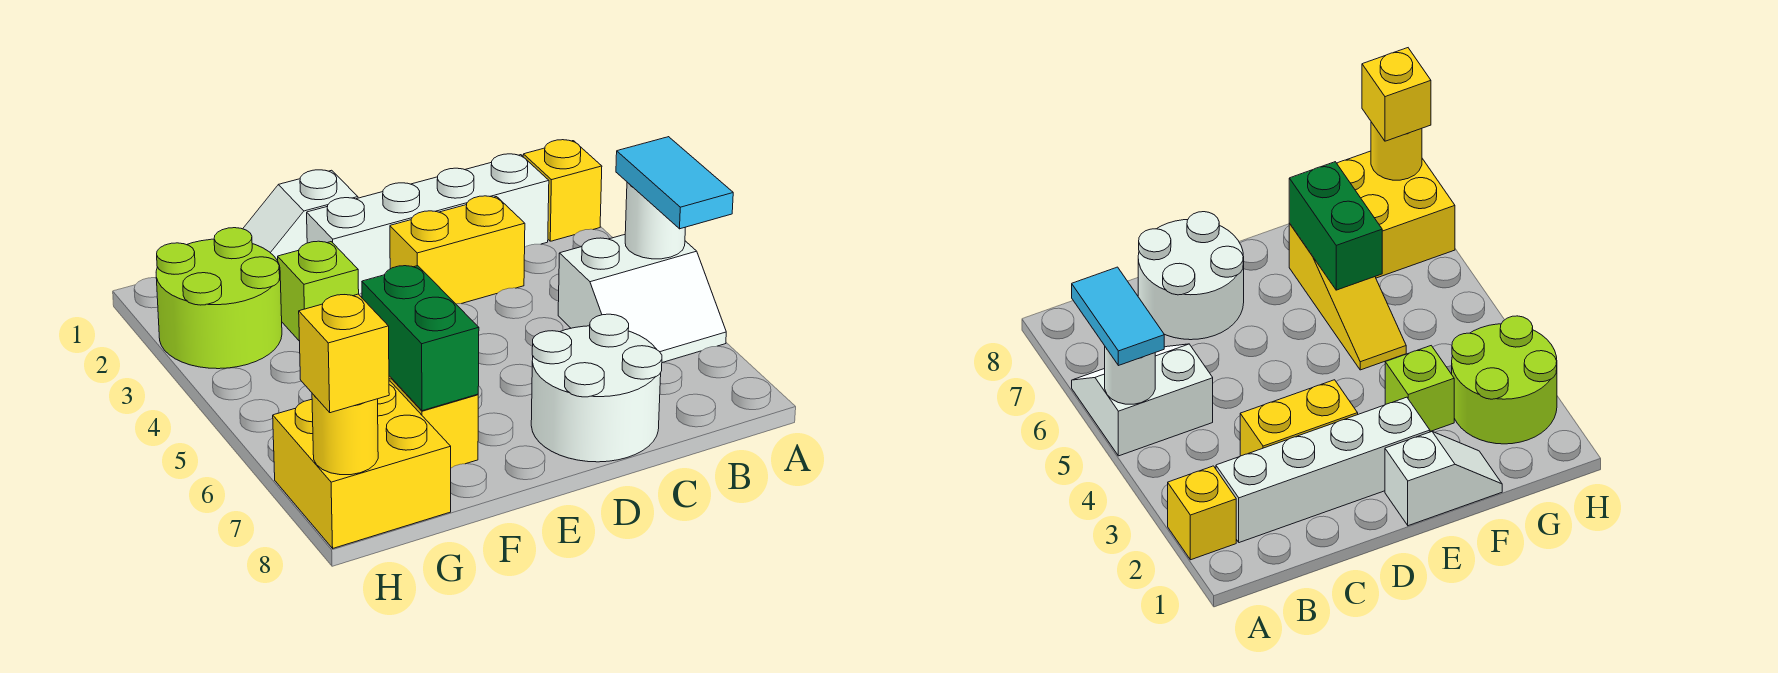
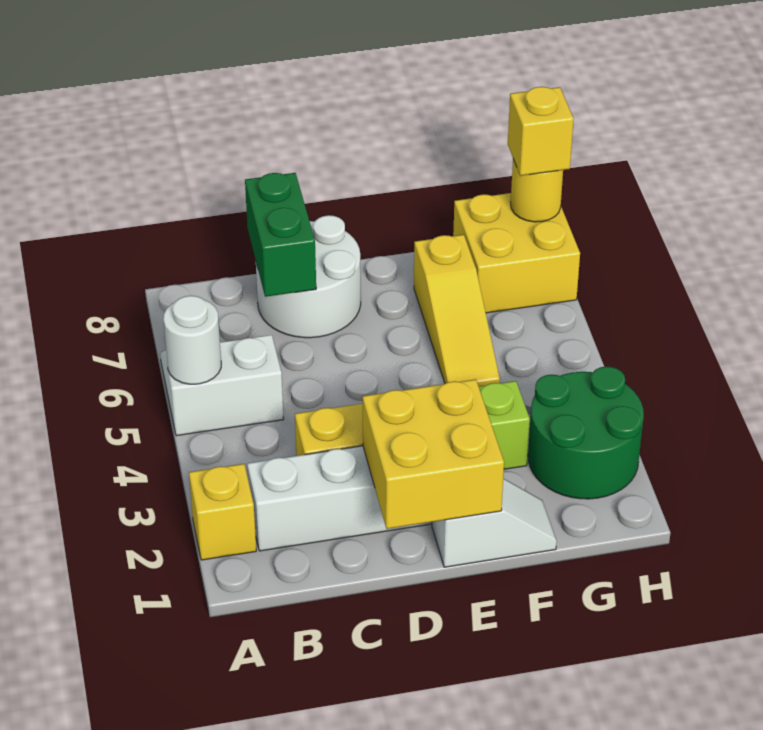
cyan tile A5:A6 level 3 -> none
none -> yellow brick D1:E2 level 2
green brick F6:F7 level 2 -> green brick C7:C8 level 2
lime round brick G2:H3 level 1 -> green round brick G2:H3 level 1

